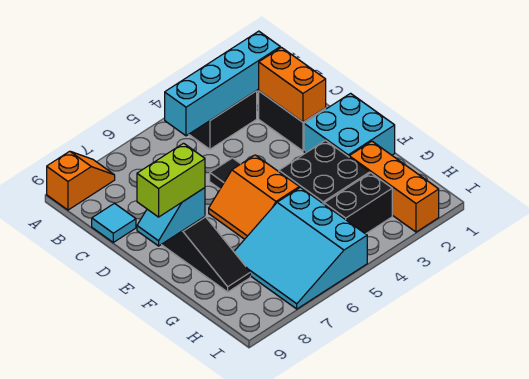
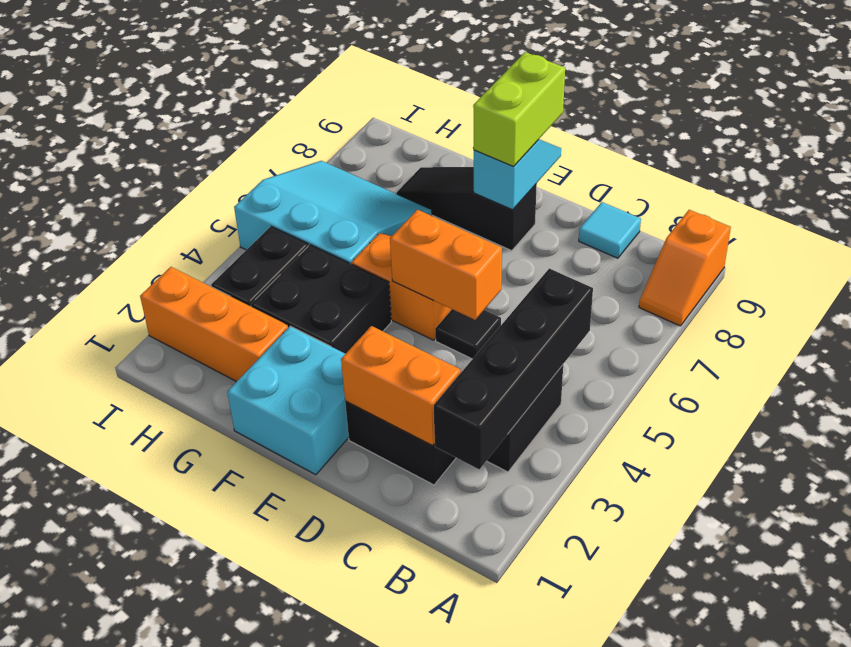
cyan brick B2:B5 level 2 -> black brick B2:B5 level 2
none -> orange brick D5:E5 level 2

